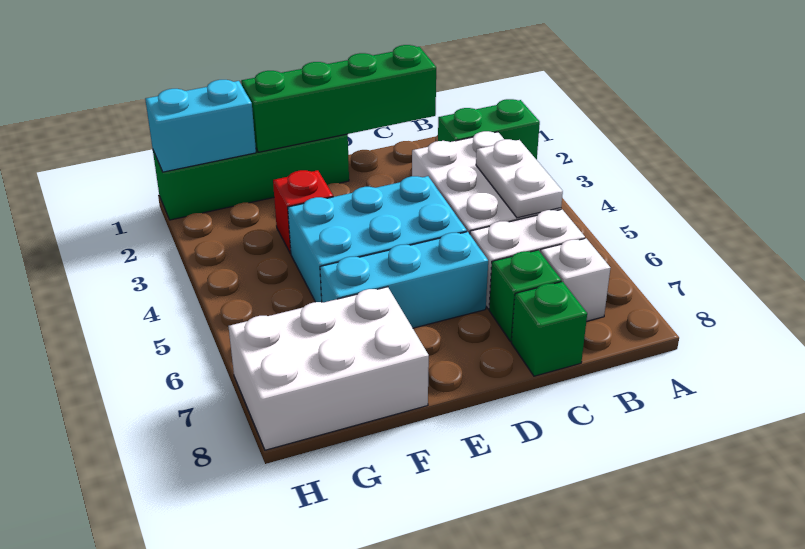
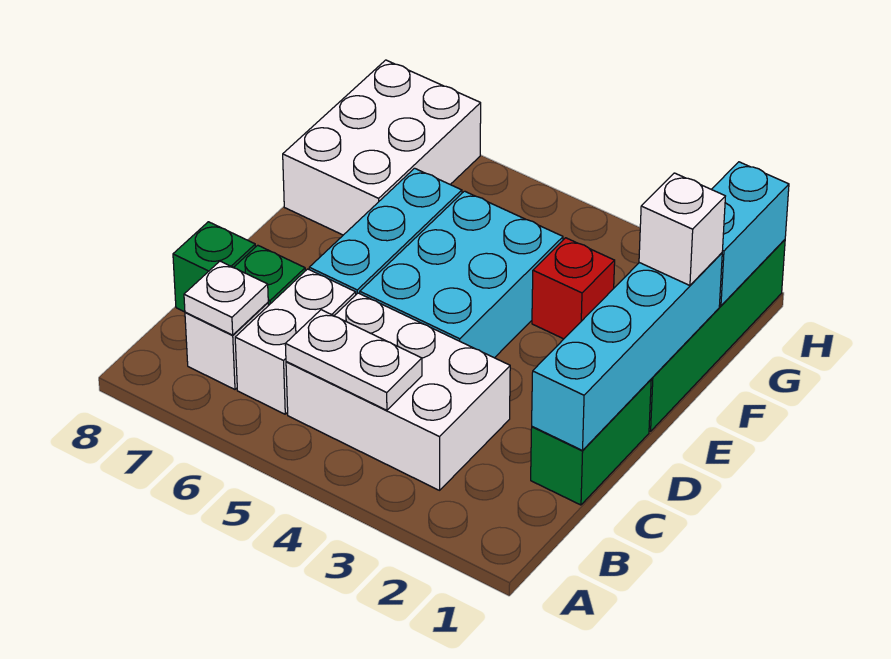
green brick A2:B2 level 1 -> green brick C1:D1 level 1
none -> white plate B7 level 2
green brick C1:F1 level 2 -> cyan brick C1:F1 level 2
none -> white brick F1 level 3

